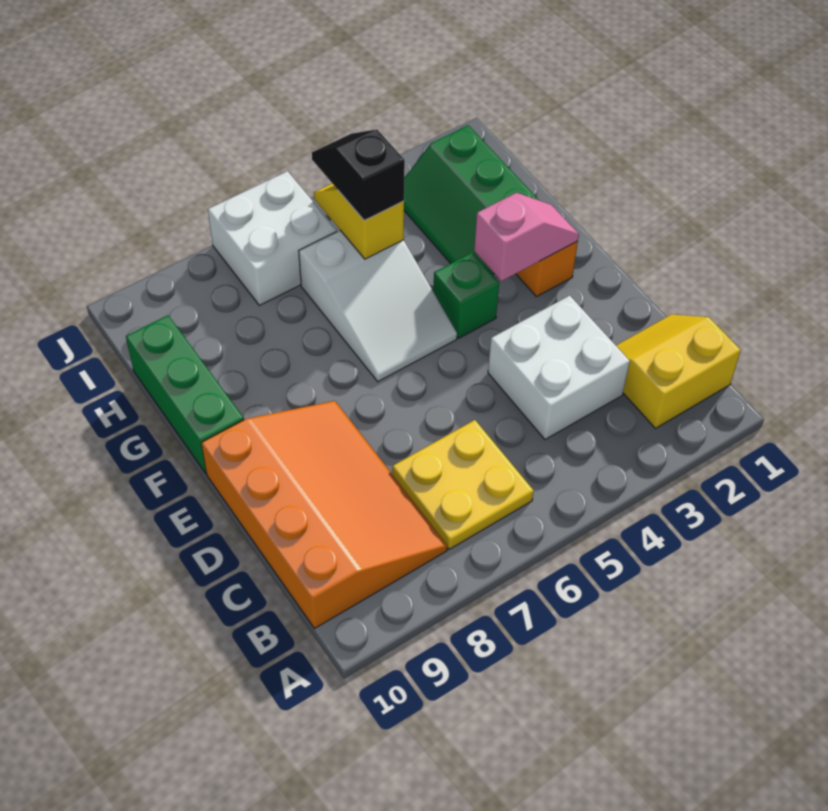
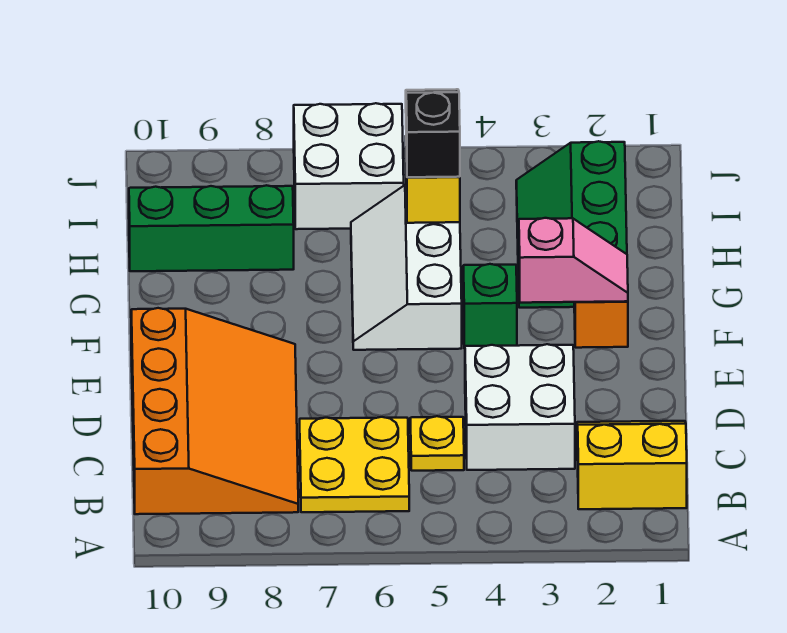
none -> yellow plate C5 level 1
white slope F5:H6 level 1 top H -> white slope F5:H6 level 1 top 5
green brick F10:H10 level 1 -> green brick H8:H10 level 1

